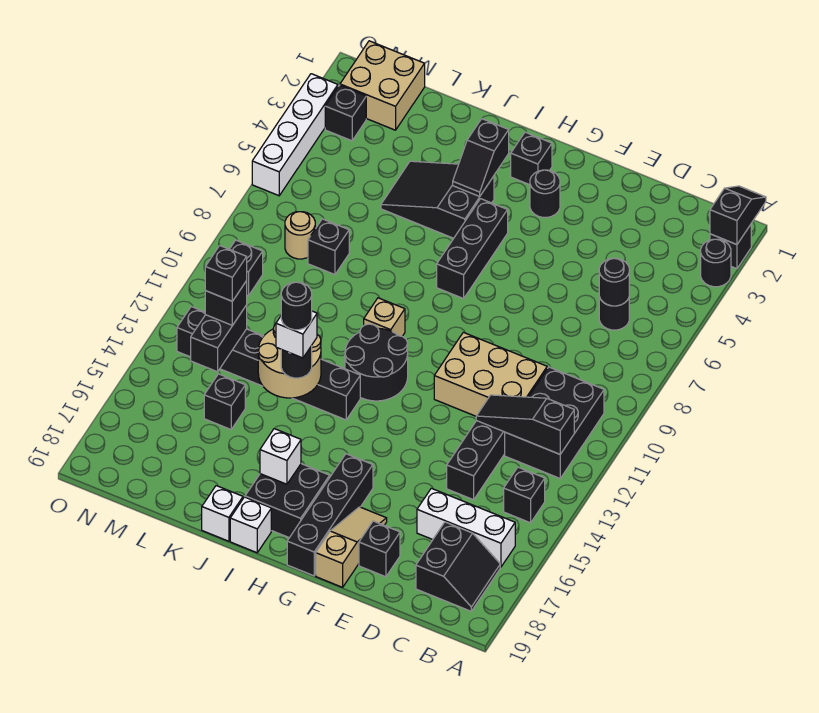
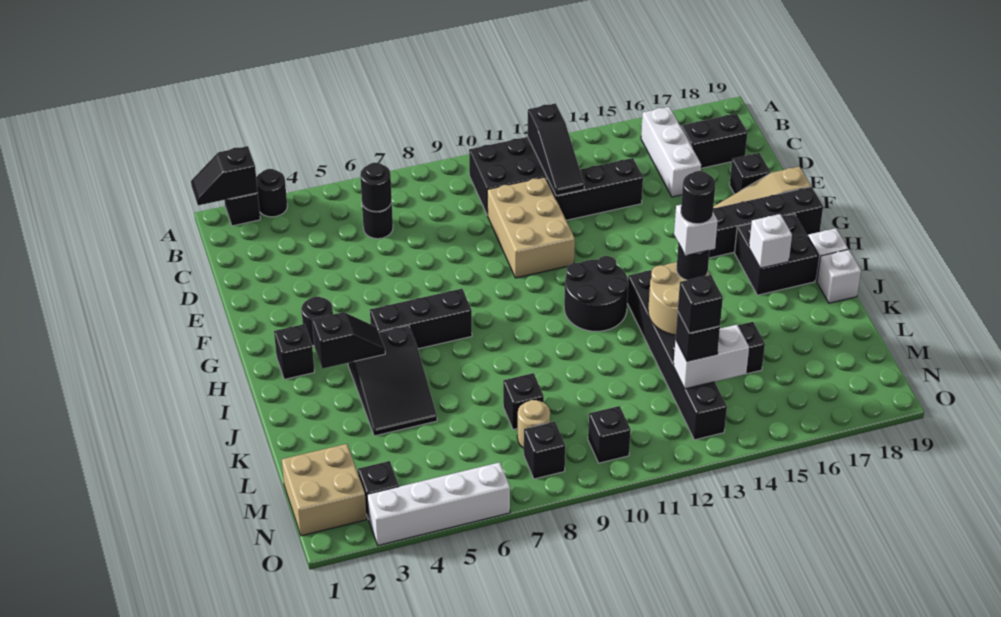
black brick B14 level 1 -> black brick N8 level 1
tan brick I10 level 1 -> none
black brick M13:M14 level 2 -> white brick M13:M14 level 2

